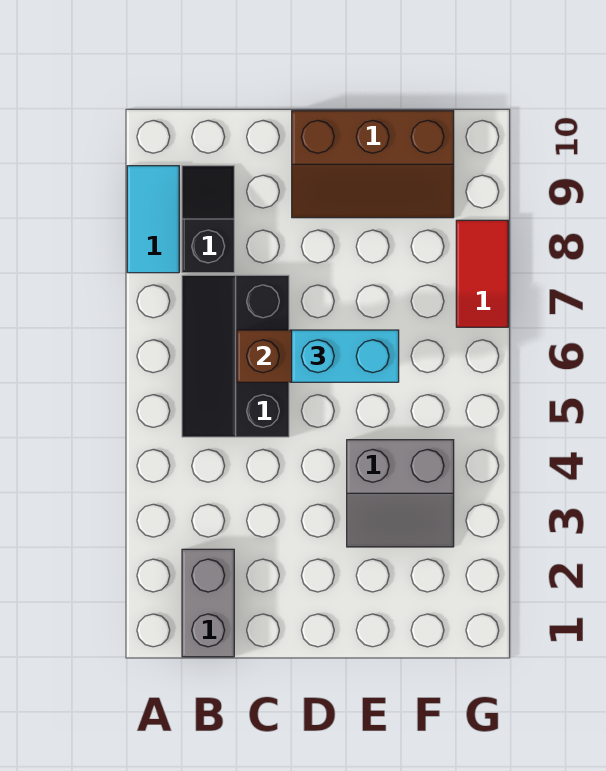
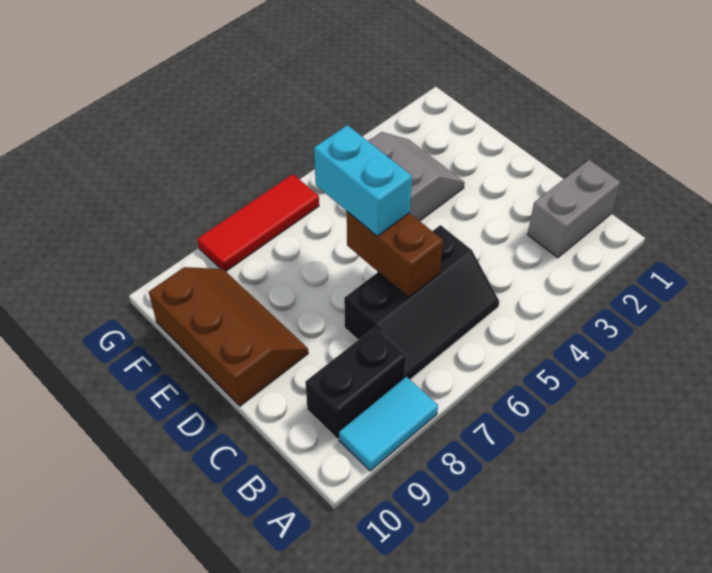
black slope B8:B9 level 1 top 8 -> black brick B8:B9 level 1
red tile G7:G8 level 1 -> red tile G6:G8 level 1

